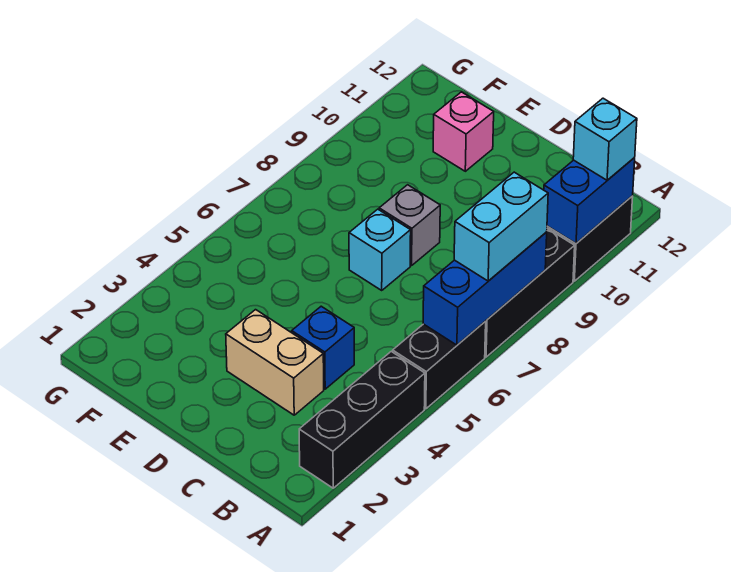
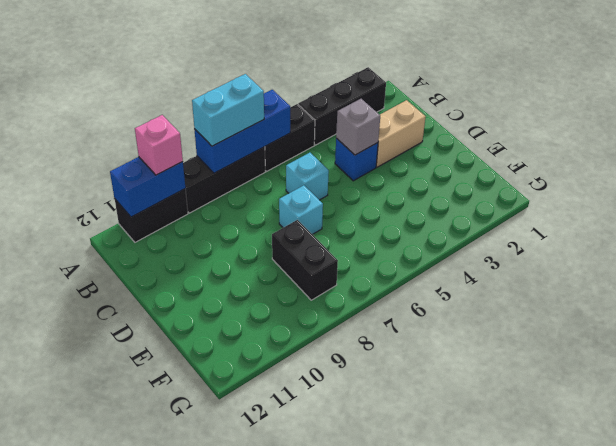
cyan brick A11 level 3 -> cyan brick C6 level 1
tan brick C3:D3 level 1 -> tan brick C2:C3 level 1
grey brick D8 level 1 -> grey brick C4 level 2
none -> black brick E8:F8 level 1
pink brick E11 level 1 -> pink brick A10 level 3

